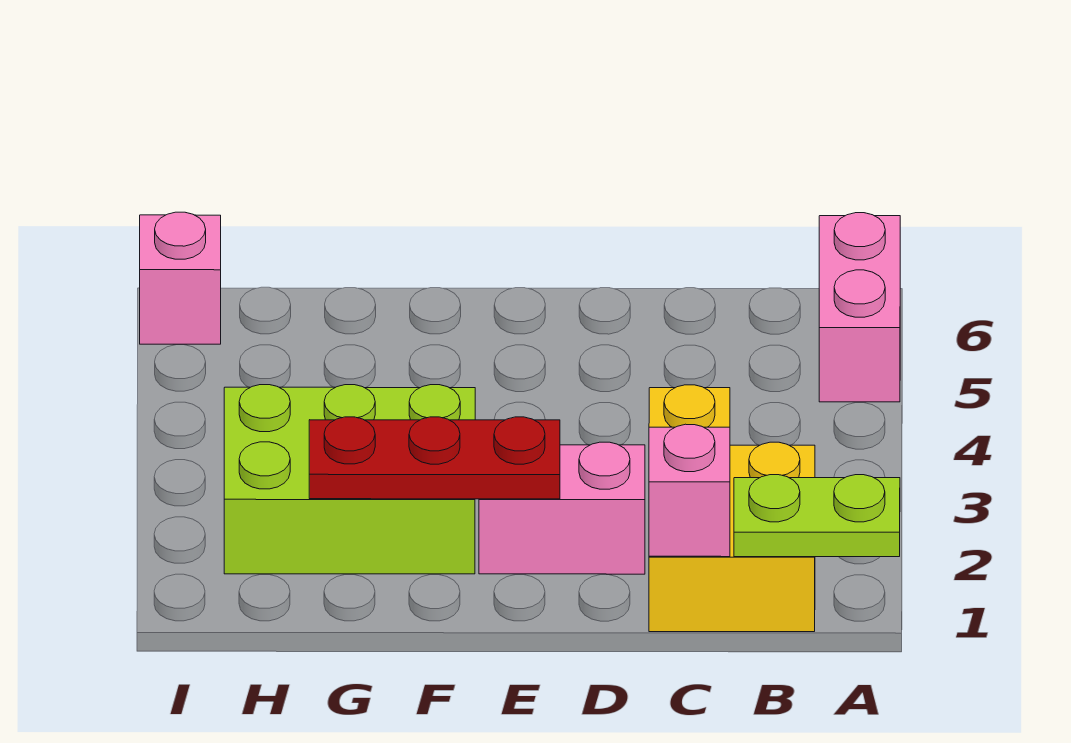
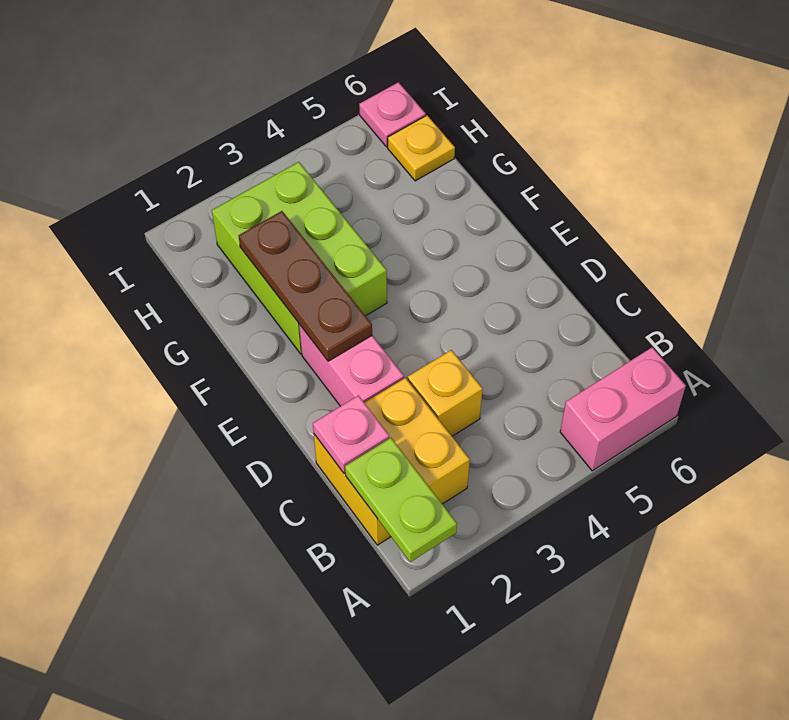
pink brick C1 level 2 -> pink plate C1 level 2
red plate E2:G2 level 2 -> brown plate E2:G2 level 2
none -> yellow plate H6 level 1
pink brick I6 level 1 -> pink plate I6 level 1

